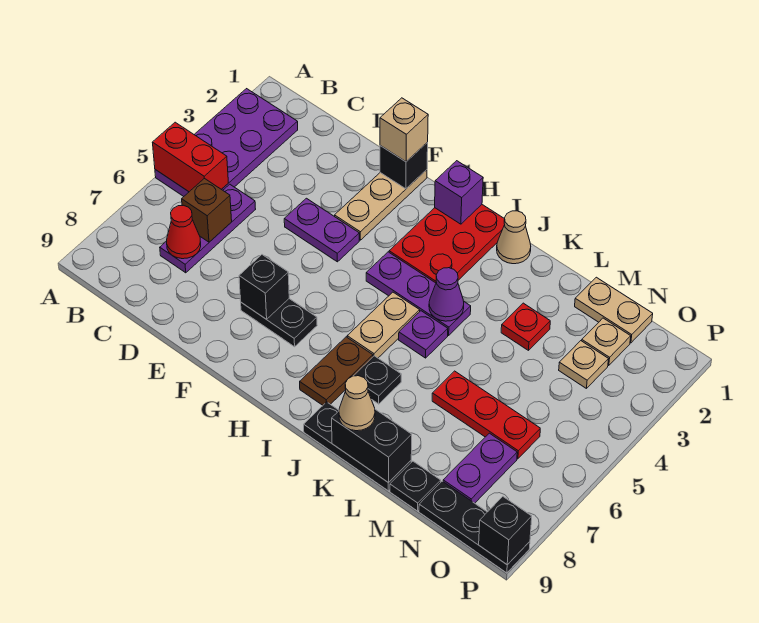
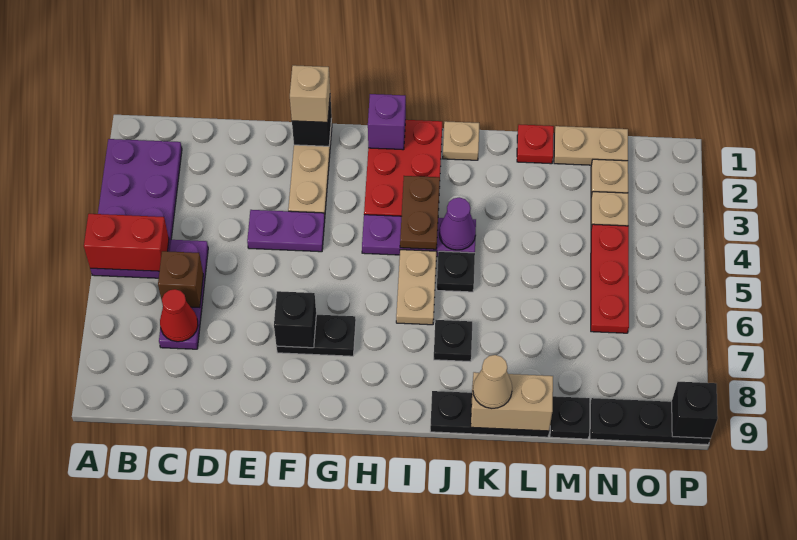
brown plate I7:I8 level 1 -> brown plate I3:I4 level 2
tan cone J1 level 1 -> tan plate J1 level 1
purple plate J5 level 1 -> black plate J5 level 1
black brick K9:L9 level 2 -> tan brick K9:L9 level 2
red plate L3 level 1 -> red plate L1 level 1
red plate L6:N6 level 1 -> red plate N4:N6 level 1
purple plate N7:N8 level 1 -> none

